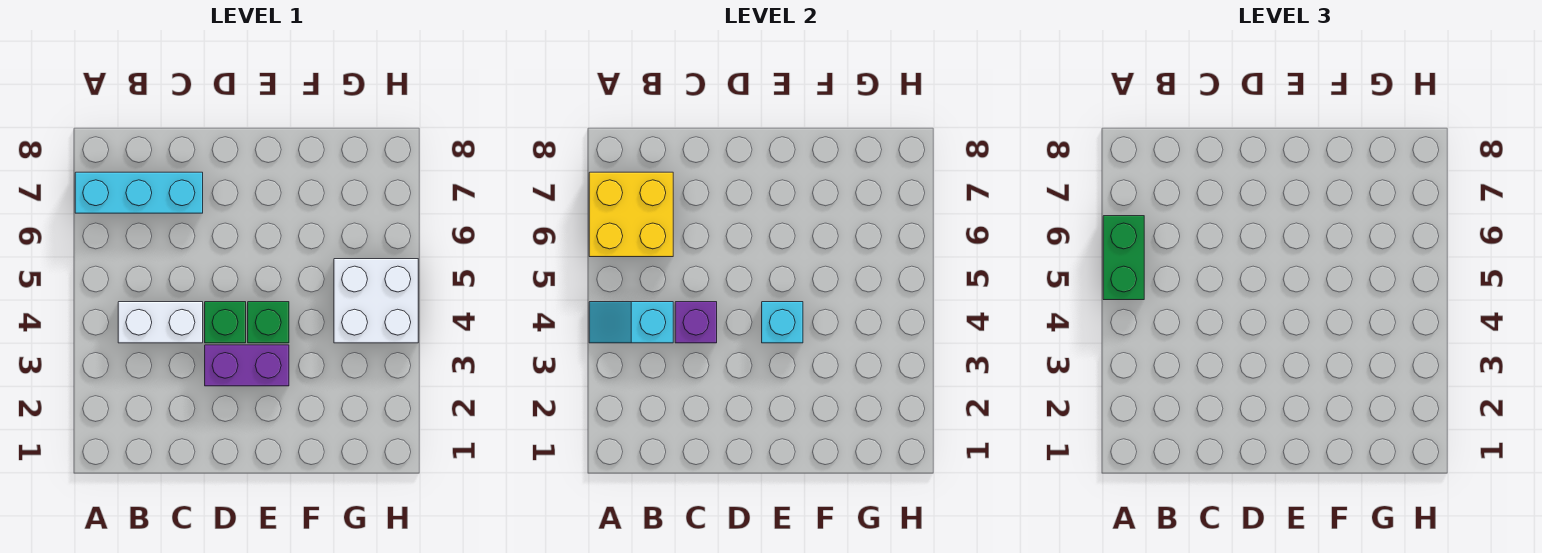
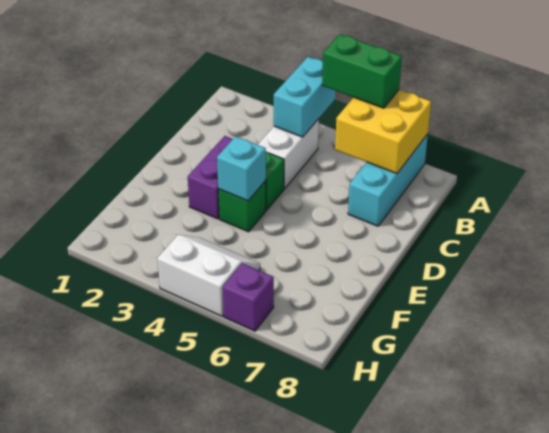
cyan slope A4:B4 level 2 top B -> cyan brick A4:B4 level 2
purple brick C4 level 2 -> purple brick H6 level 1
white brick G4:H5 level 1 -> white slope G4:H5 level 1 top H

